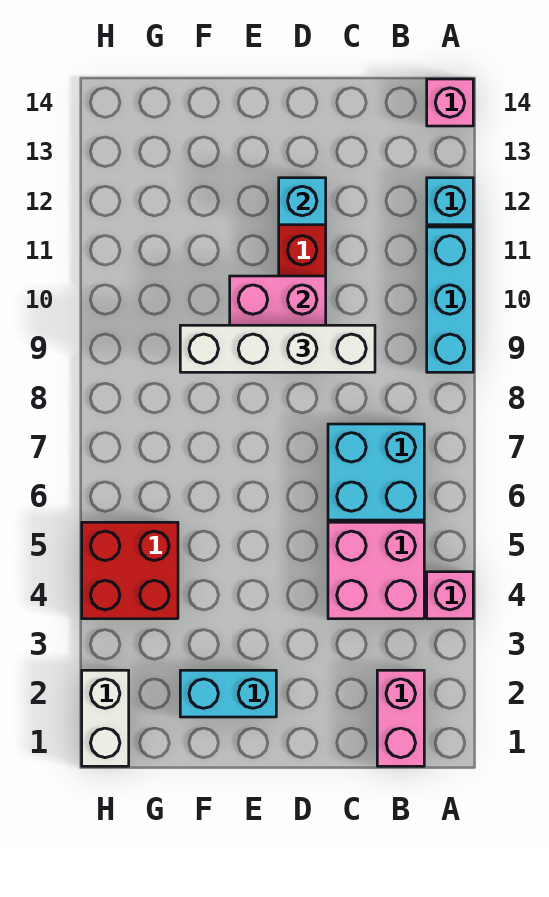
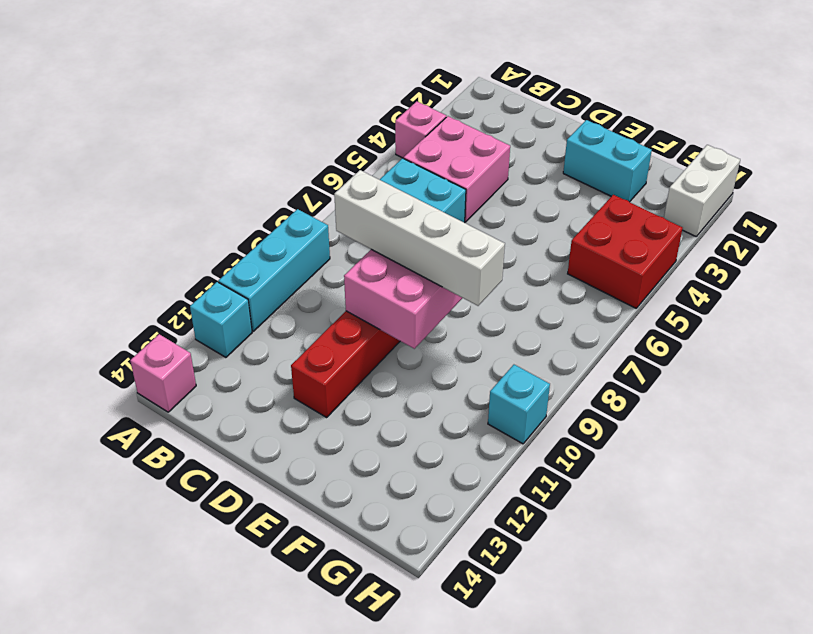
pink brick B1:B2 level 1 -> none
cyan brick D12 level 2 -> cyan brick H10 level 1

